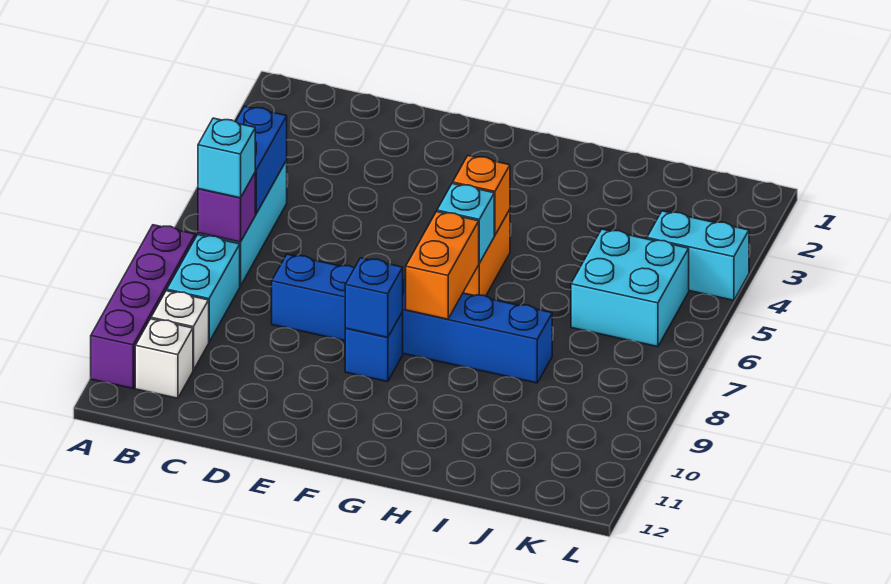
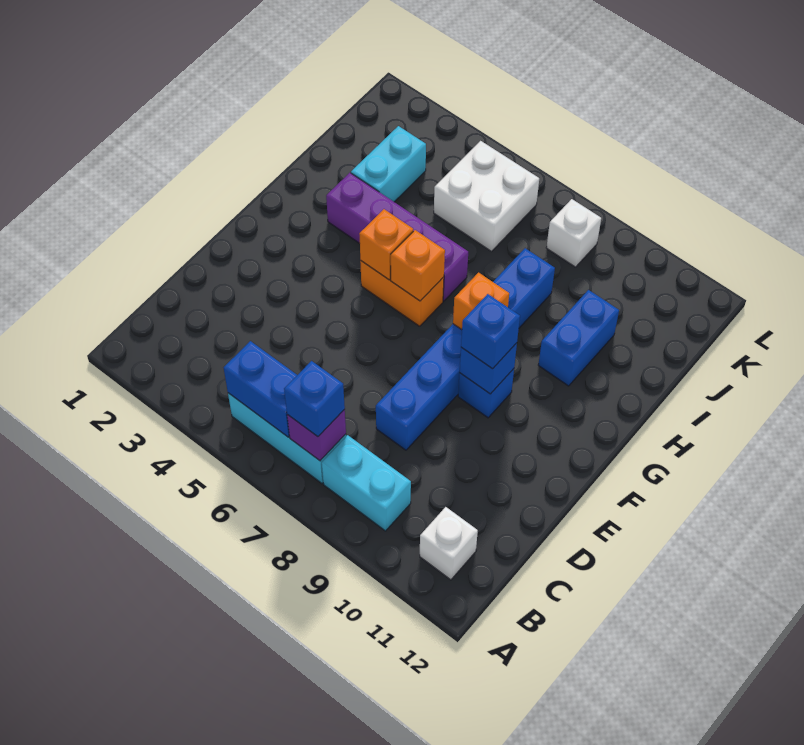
purple brick A8:A11 level 1 -> purple brick H3:H6 level 1
cyan brick B7 level 3 -> blue brick B7 level 3
white brick B10 level 1 -> white brick K8 level 1
none -> blue brick F9 level 3
cyan brick G6 level 2 -> orange brick G6 level 2
orange brick G7:G8 level 2 -> orange brick G8 level 2
none -> blue brick H10:I10 level 1
cyan brick J5:K6 level 1 -> white brick J5:K6 level 1
cyan brick K4:L4 level 1 -> cyan brick I3:J3 level 1

